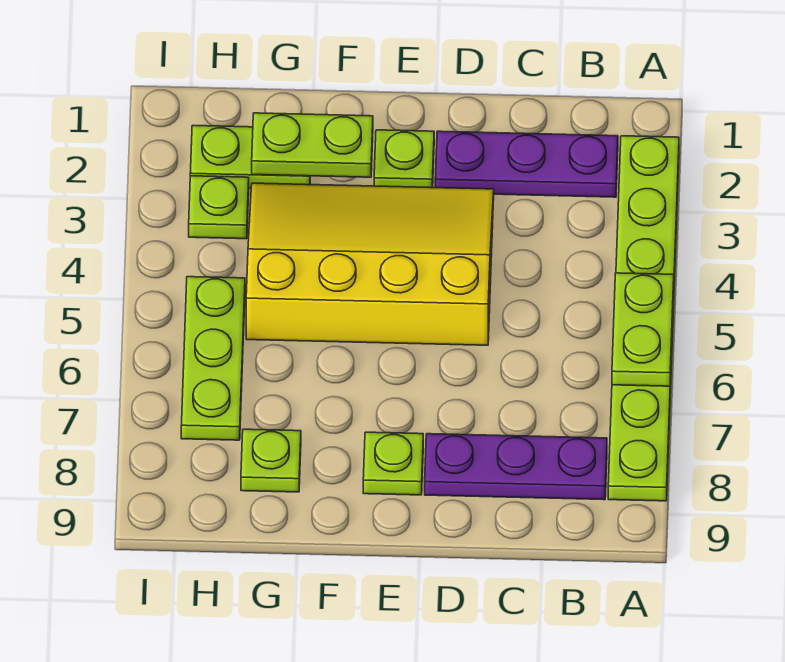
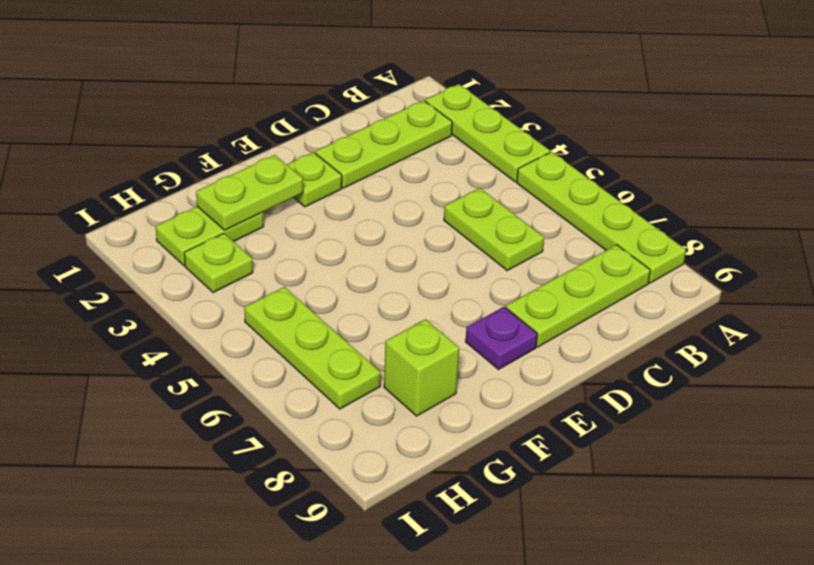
lime plate A5:A6 level 2 -> lime plate C5:C6 level 1
purple plate B2:D2 level 1 -> lime plate B2:D2 level 1
purple plate B8:D8 level 1 -> lime plate B8:D8 level 1
yellow slope D3:G5 level 1 top 5 -> none
lime plate E8 level 1 -> purple plate E8 level 1
lime plate G8 level 1 -> lime brick G8 level 1

